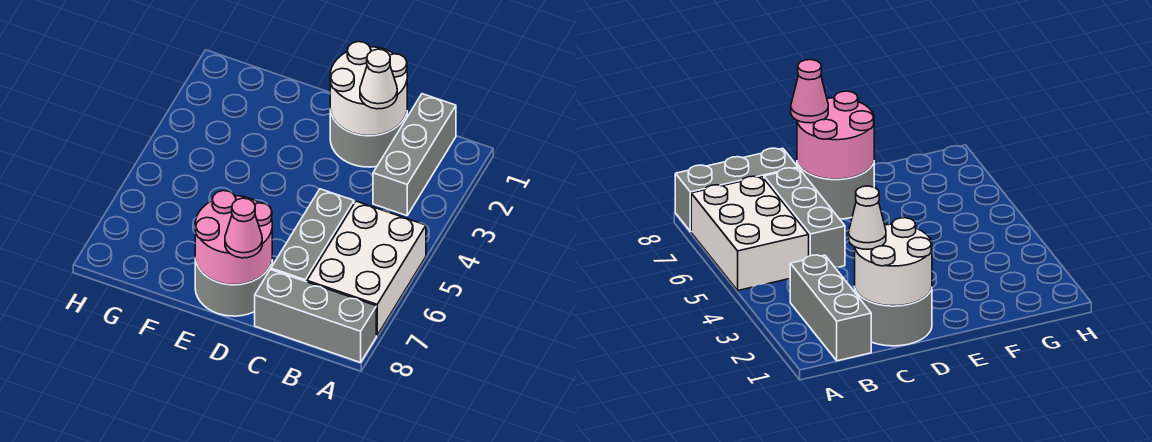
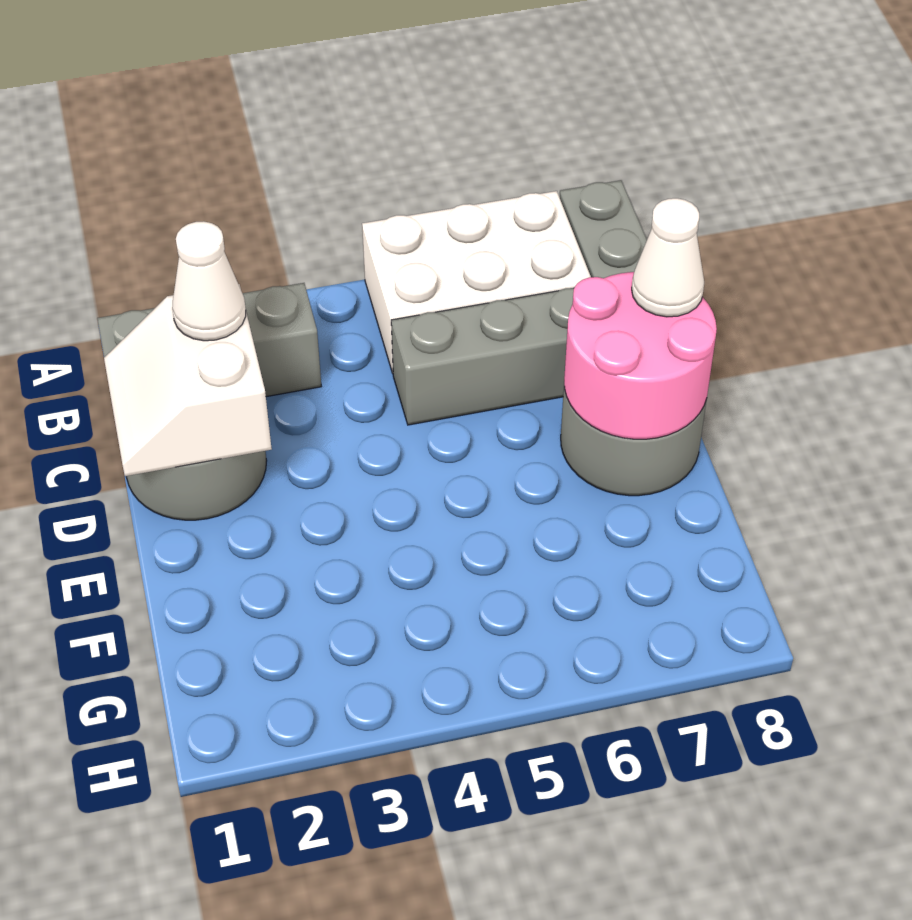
white round brick C1:D2 level 2 -> white slope C1:D2 level 2 top 2
pink cone D8 level 3 -> white cone D8 level 3

